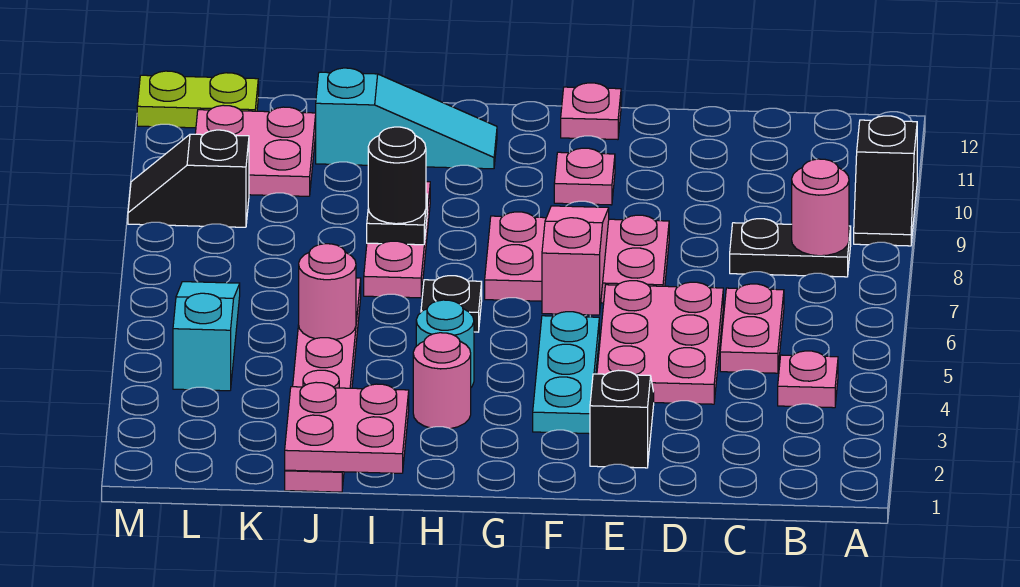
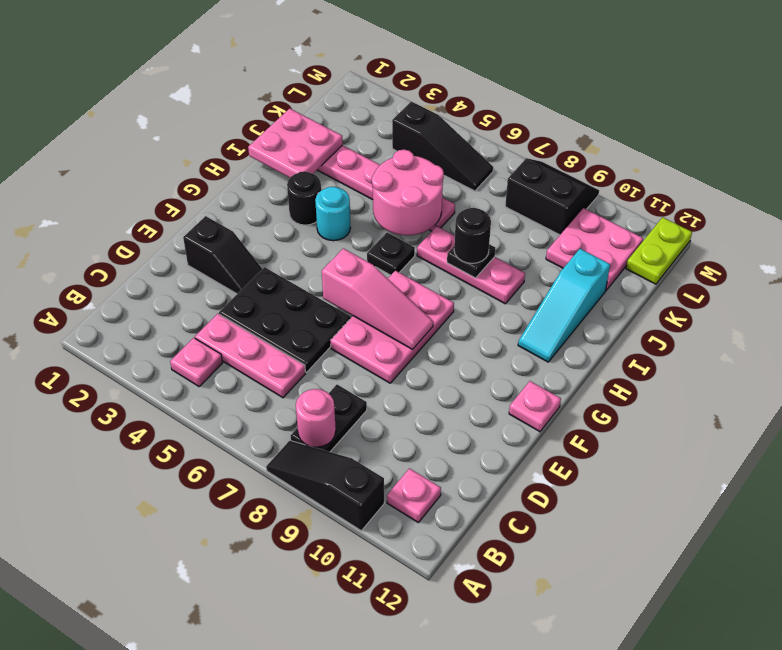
black slope A9:A10 level 1 top 10 -> black slope A8:A10 level 1 top 10
pink plate C5:C6 level 1 -> pink plate C4:C6 level 1
pink plate D4:E6 level 1 -> black plate D4:E6 level 1
cyan plate F3:F5 level 1 -> none
pink plate F10 level 1 -> pink plate B11 level 1
pink round brick H3 level 1 -> black round brick H3 level 1
pink round brick J5 level 2 -> pink round brick I5:J6 level 2
cyan slope L4:L6 level 1 top 4 -> black slope L4:L6 level 1 top 4
black slope L9:M9 level 1 top L -> black slope L8:M9 level 1 top L

